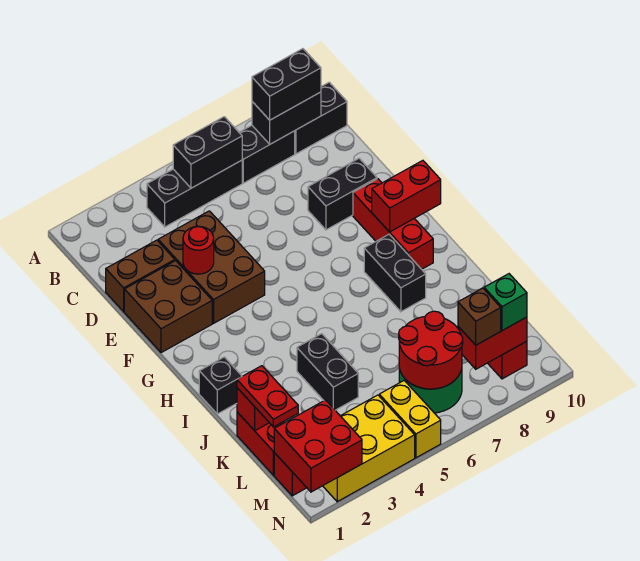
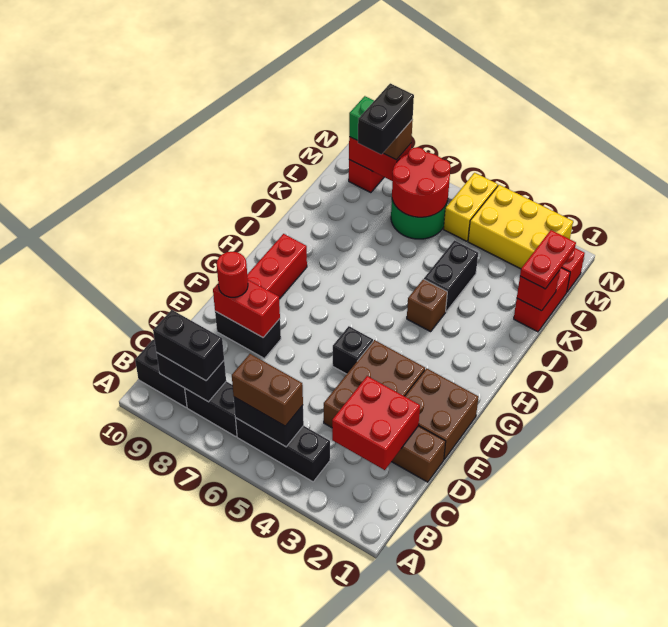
none -> brown brick B5:B6 level 3
red round brick E3 level 2 -> red round brick E9 level 3
red brick G9:G10 level 2 -> red brick E8:E9 level 2
black brick H8:I8 level 1 -> black brick L8:M8 level 4
black brick I1 level 1 -> black brick F5 level 1
none -> brown brick I4 level 1
red brick M1:N2 level 2 -> red brick C2:D3 level 2

